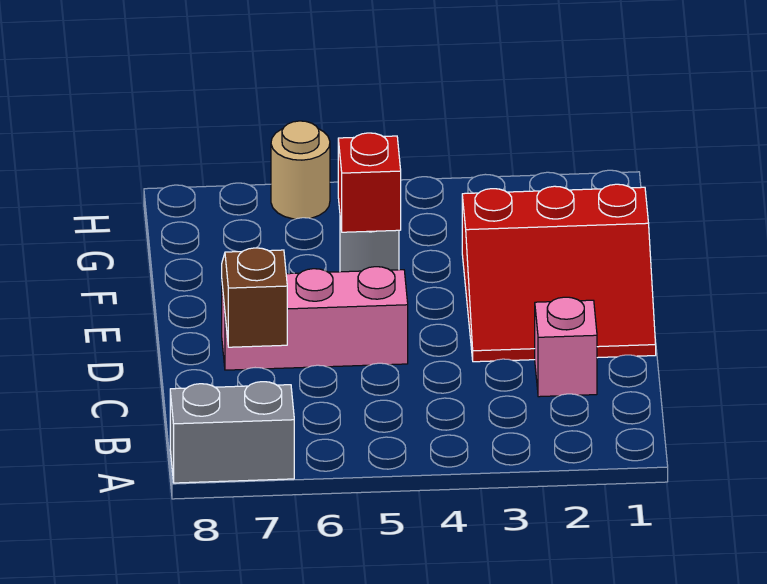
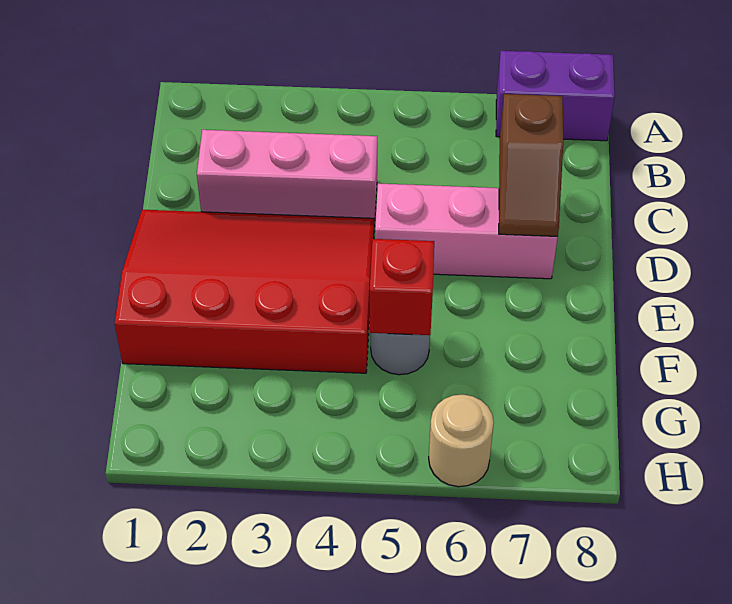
grey brick A7:A8 level 1 -> purple brick A7:A8 level 1
pink brick C2 level 1 -> pink brick C2:C4 level 1
red slope D1:F3 level 1 top F -> red slope D1:F4 level 1 top F

